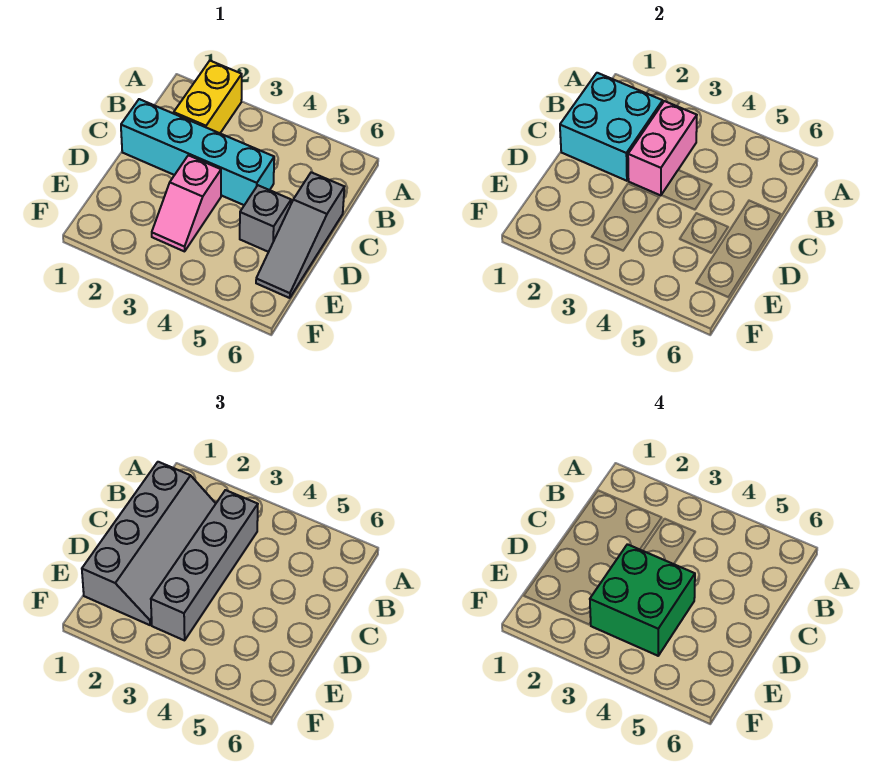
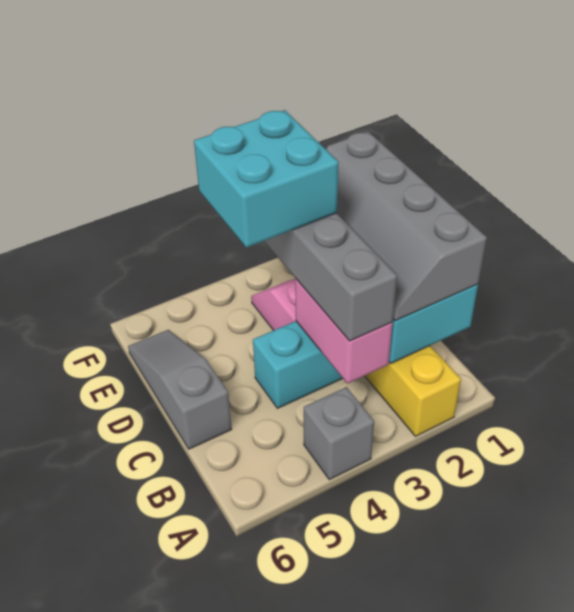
green brick D3:E4 level 4 -> cyan brick D3:E4 level 4
grey brick D5 level 1 -> grey brick A4 level 1

